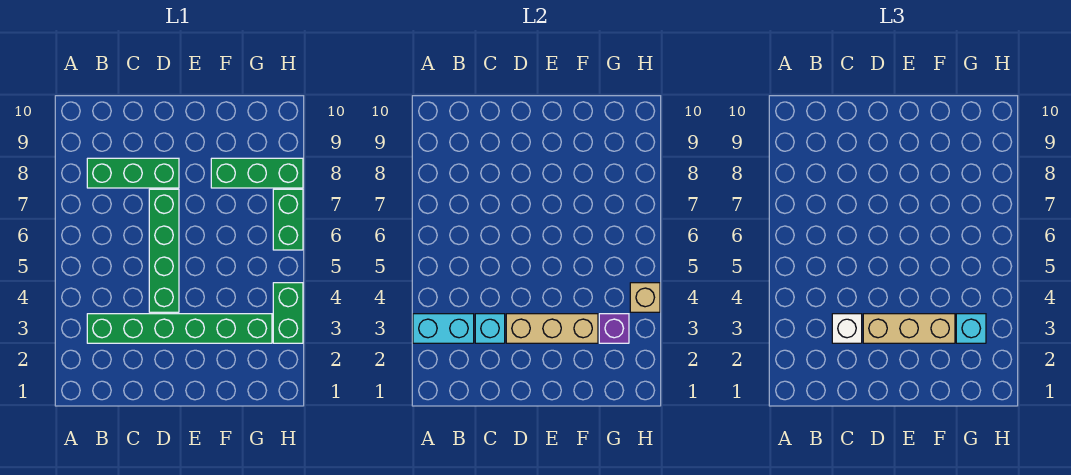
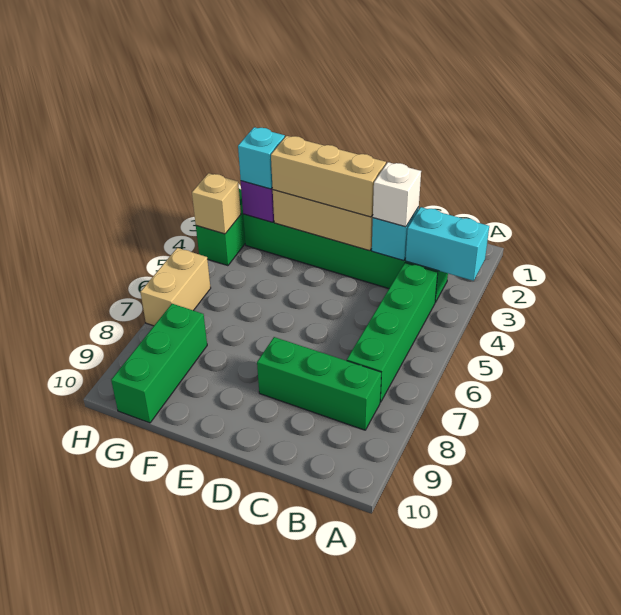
green brick D4:D7 level 1 -> green brick B4:B7 level 1
green brick F8:H8 level 1 -> green brick G8:G10 level 1
green brick H6:H7 level 1 -> tan brick H6:H7 level 1

